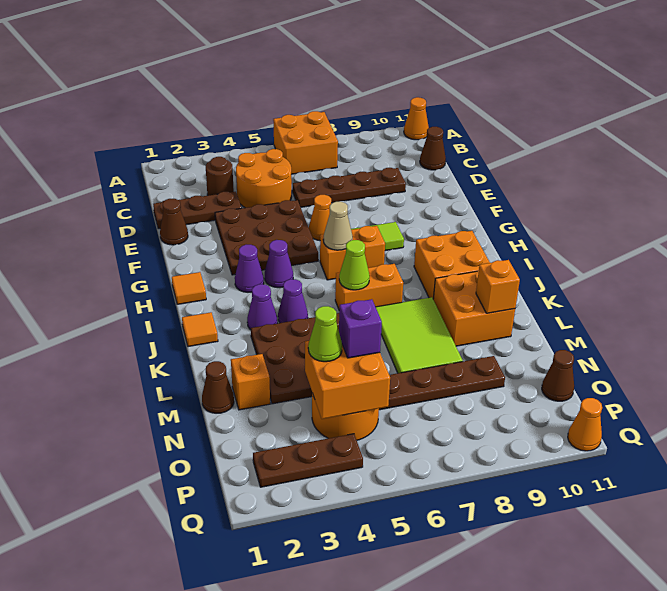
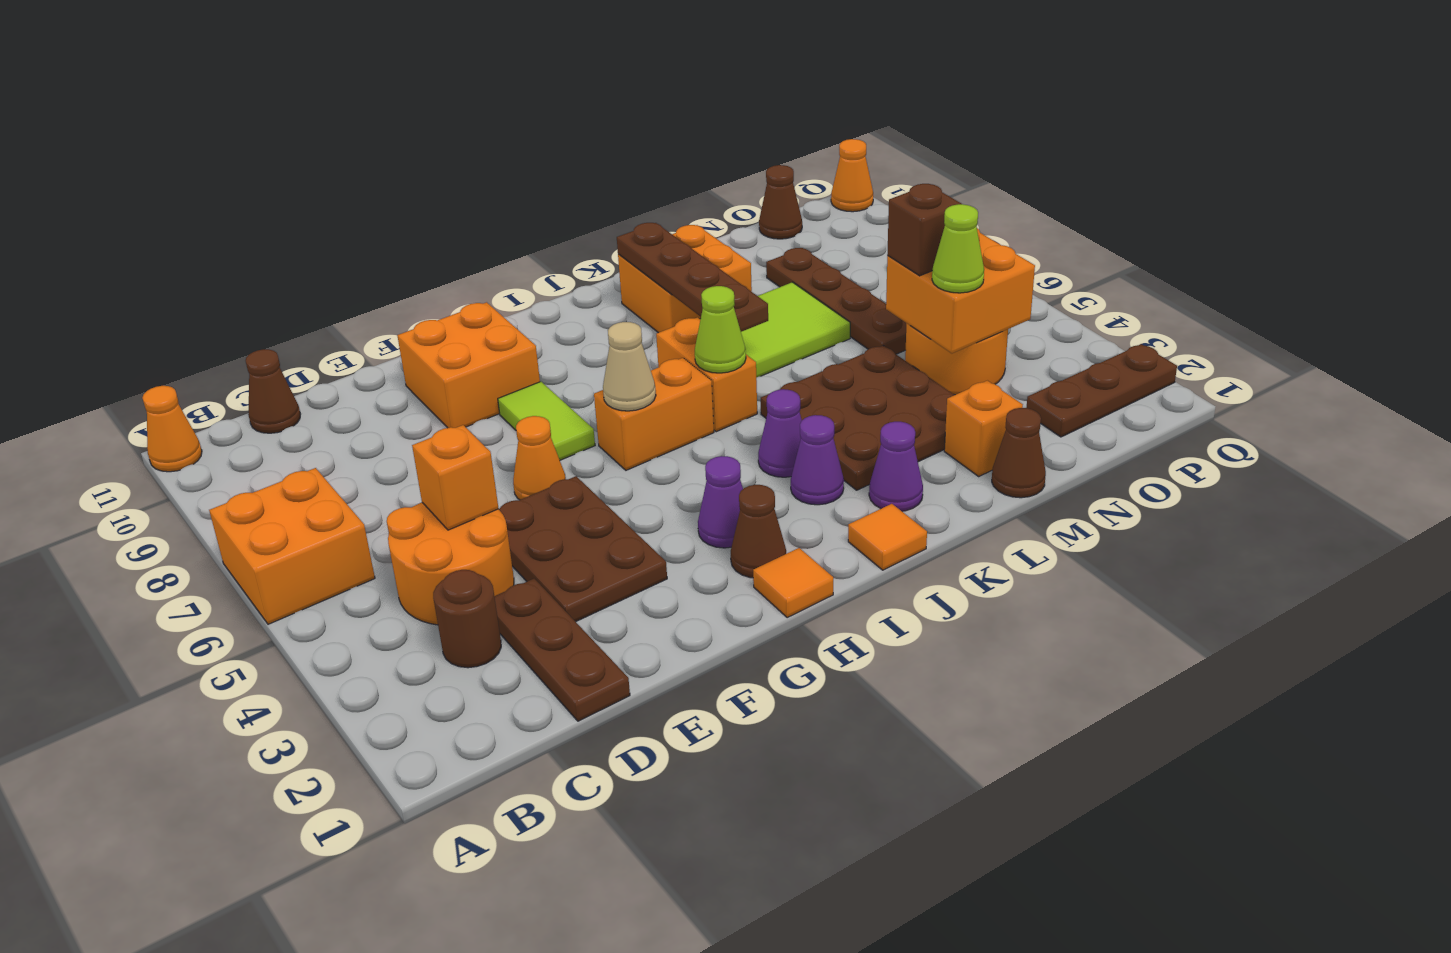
brown plate D6:D9 level 1 -> brown plate K7:K10 level 2
brown cone E1 level 1 -> brown cone H2 level 1
brown plate E3:G5 level 1 -> brown plate E3:F5 level 1
purple cone H4 level 1 -> purple cone K2 level 1
orange brick H6:H7 level 1 -> orange brick H6:I6 level 1
orange brick I9:J10 level 1 -> orange brick F9:G10 level 1
orange brick L10 level 2 -> orange brick D5 level 2
purple brick N5 level 3 -> brown brick N5 level 3
brown plate P2:P4 level 1 -> brown plate O2:Q2 level 1

